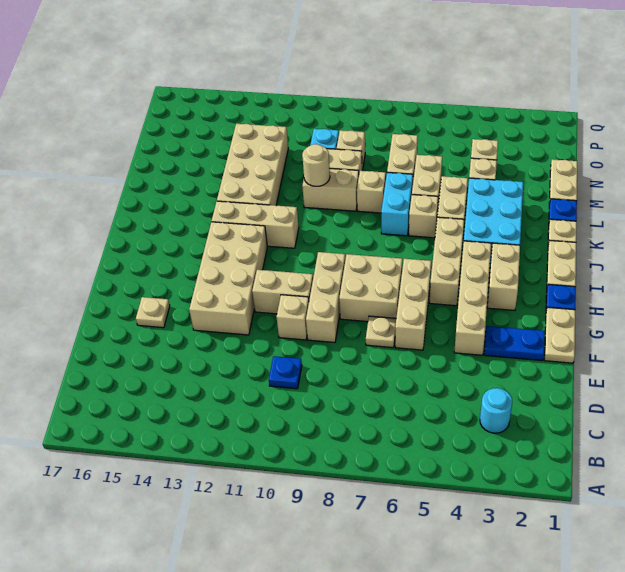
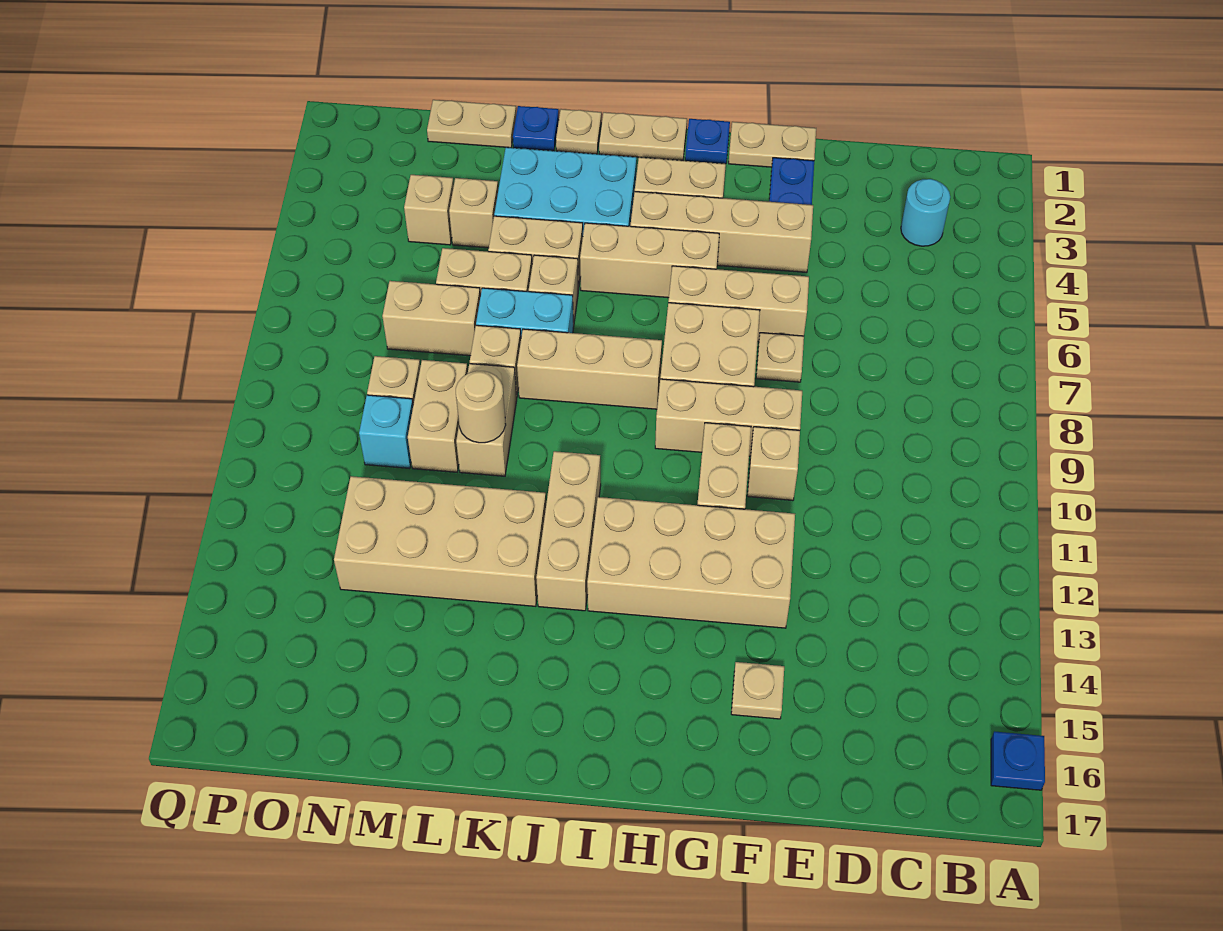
blue plate D10 level 1 -> blue plate A16 level 1
none -> tan brick I8:K8 level 1

